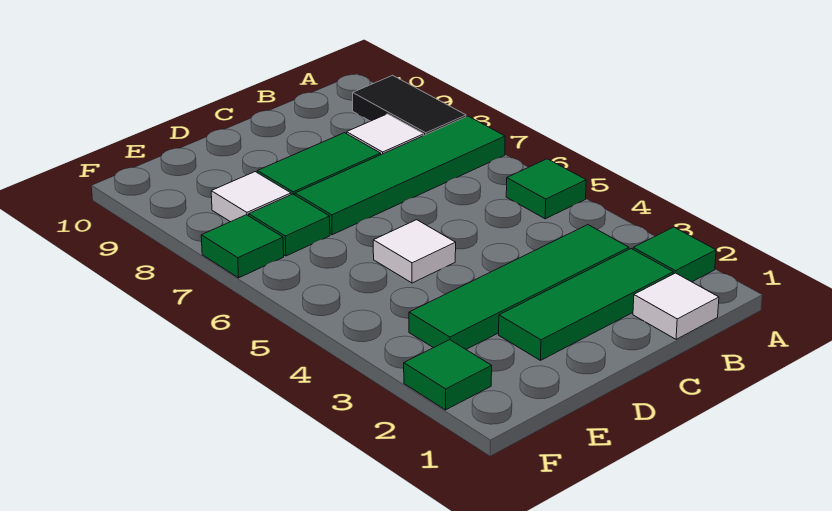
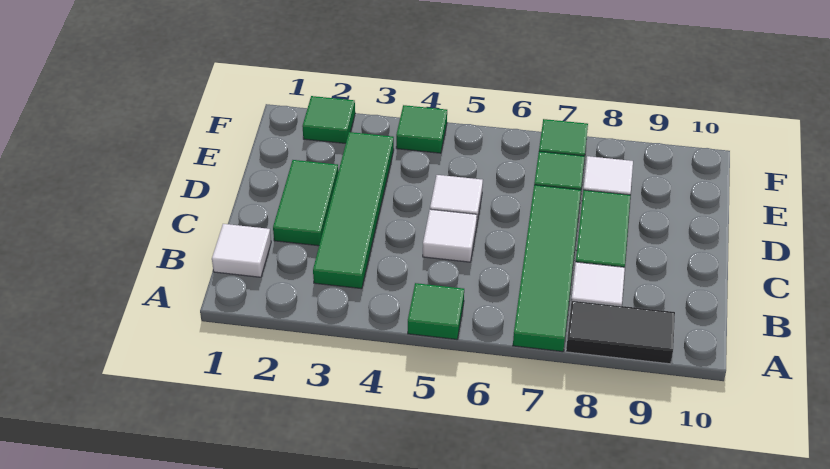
green tile A2 level 1 -> green tile F4 level 1
green tile B2:D2 level 1 -> green tile C2:D2 level 1
none -> white tile C5 level 1

